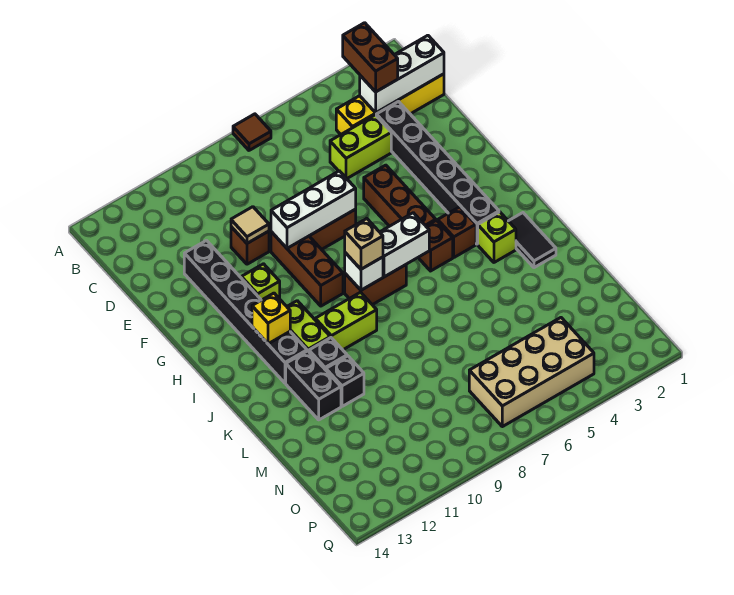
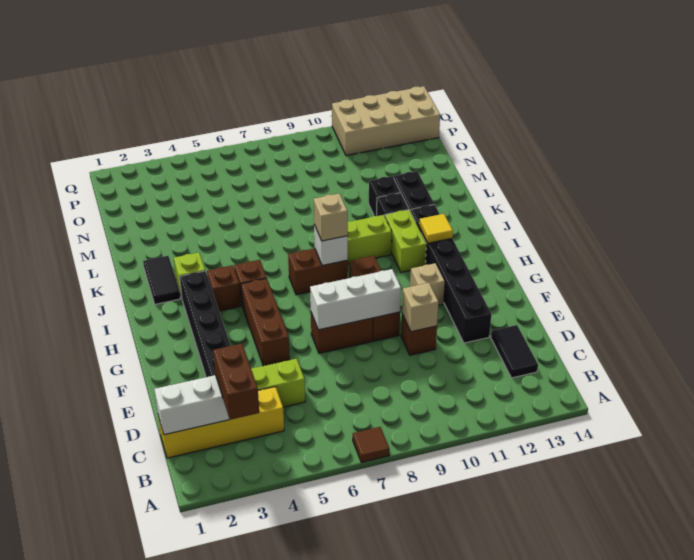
none -> black tile C13:D13 level 1
tan tile E10 level 2 -> tan brick E10 level 2
lime brick G11 level 1 -> tan brick G11 level 1
white brick I6:I7 level 2 -> none
yellow brick I12 level 2 -> yellow tile I12 level 2
tan brick O4:P7 level 1 -> tan brick P11:Q14 level 1

